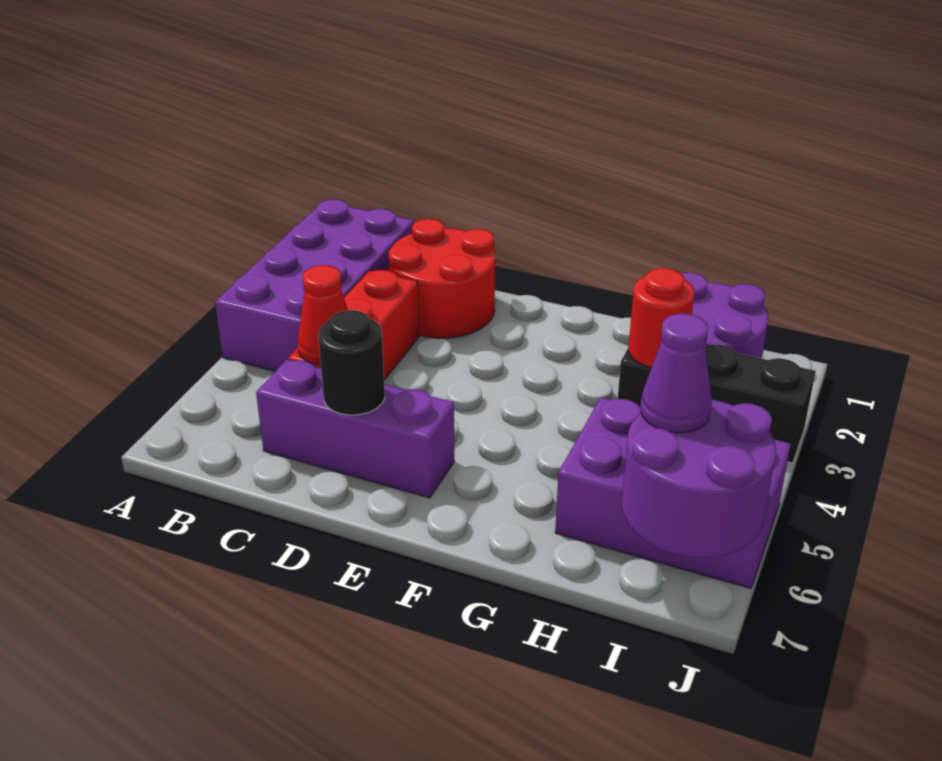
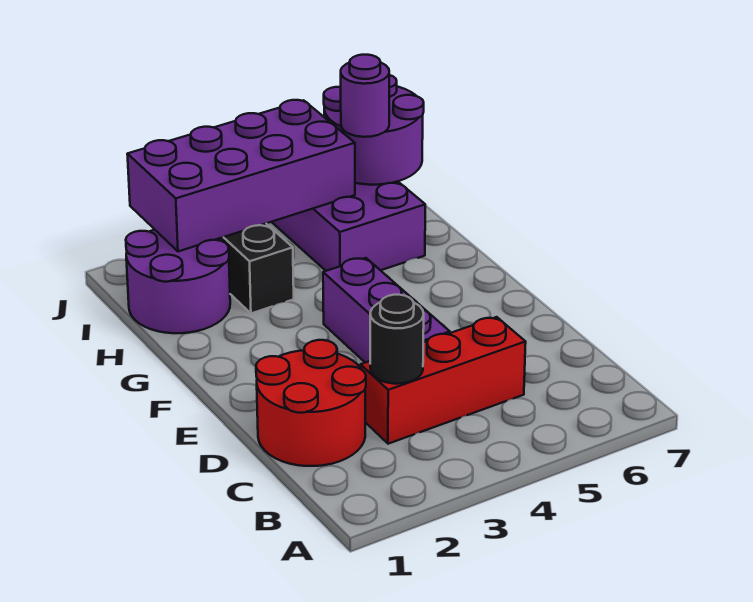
purple brick A1:B4 level 1 -> purple brick I2:J5 level 2
red cone C5 level 2 -> none
purple brick C6:E6 level 1 -> purple brick D4:F4 level 1
black round brick D6 level 2 -> black round brick C3 level 2
red round brick H3 level 2 -> none
purple cone I6 level 3 -> purple round brick I6 level 3

